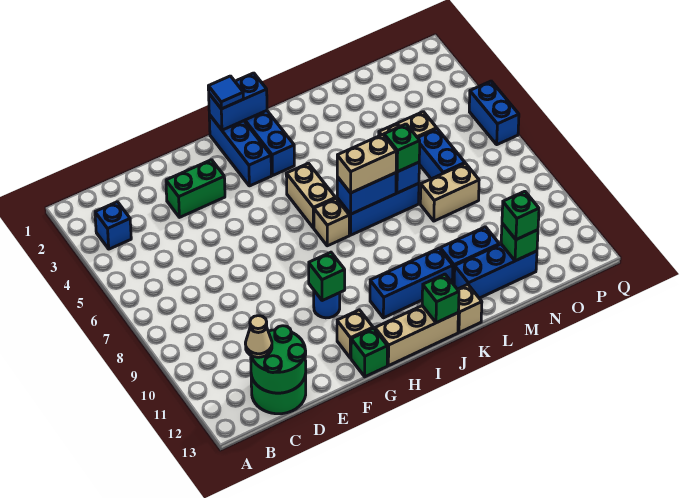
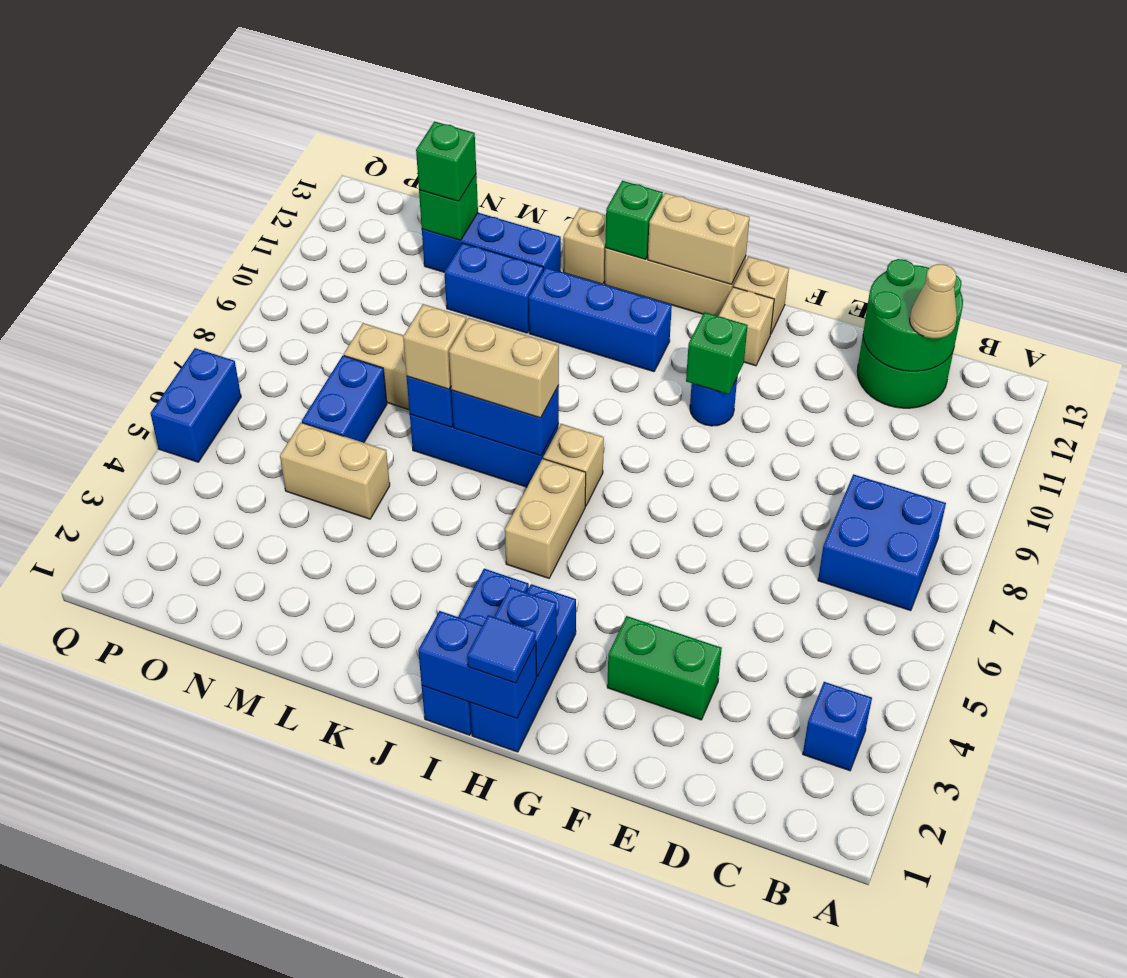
none -> blue brick B7:C8 level 1
green brick G13 level 1 -> tan brick G13 level 1
none -> blue brick H2 level 2
none -> tan brick H13:I13 level 2
green brick L7 level 3 -> tan brick L7 level 3

